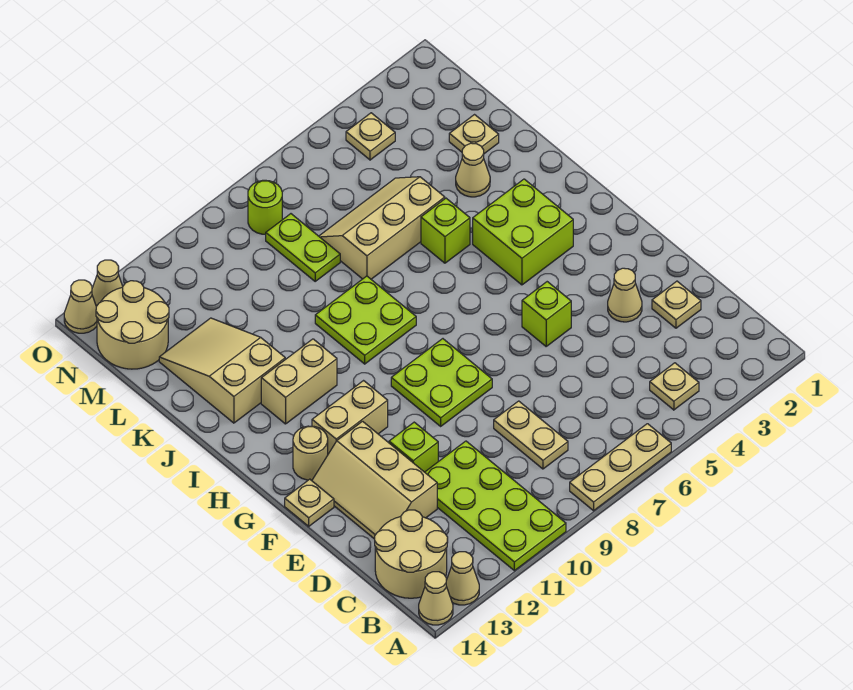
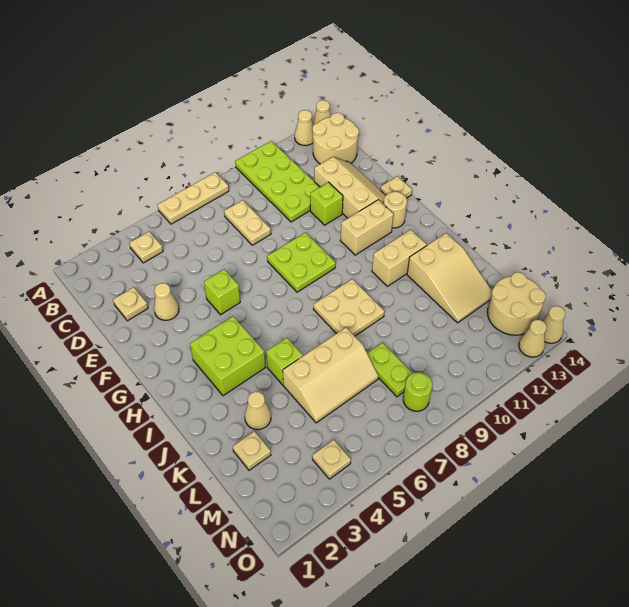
lime plate I8:J9 level 1 -> tan plate I8:J9 level 1

